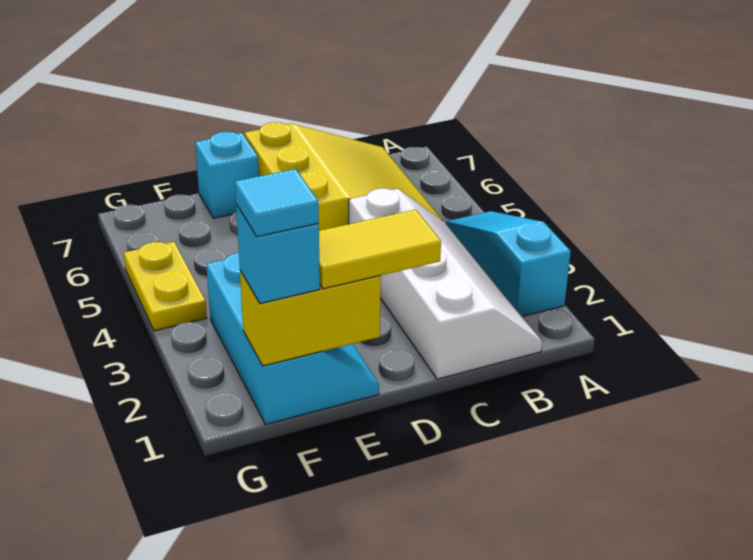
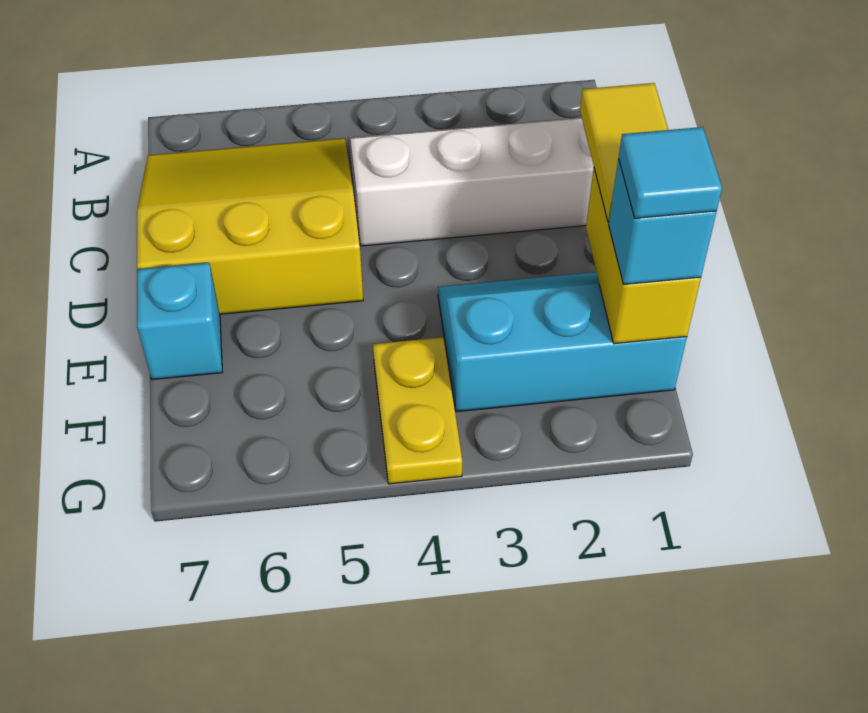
cyan slope A2:A4 level 1 top 2 -> none
yellow plate G4:G5 level 1 -> yellow plate F4:G4 level 1

